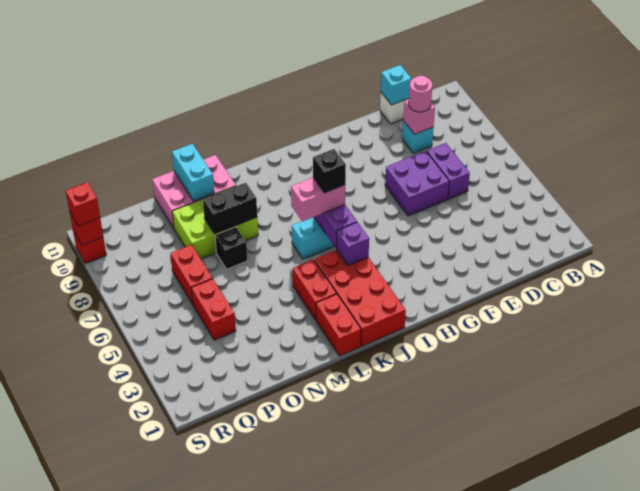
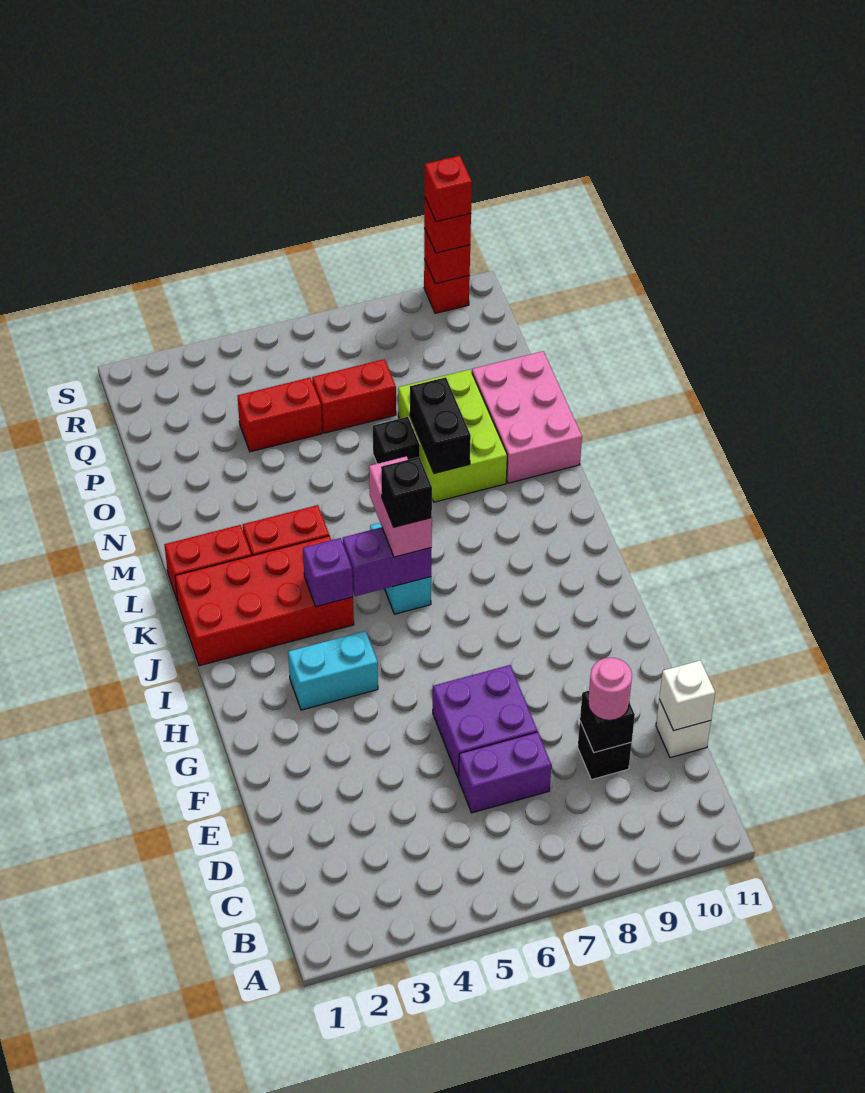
cyan brick D9 level 1 -> black brick D9 level 1
pink brick D9 level 2 -> black brick D9 level 2
cyan brick D11 level 2 -> white brick D11 level 2
cyan brick N10:N11 level 2 -> cyan brick H3:H4 level 1
none -> red brick S10 level 4

